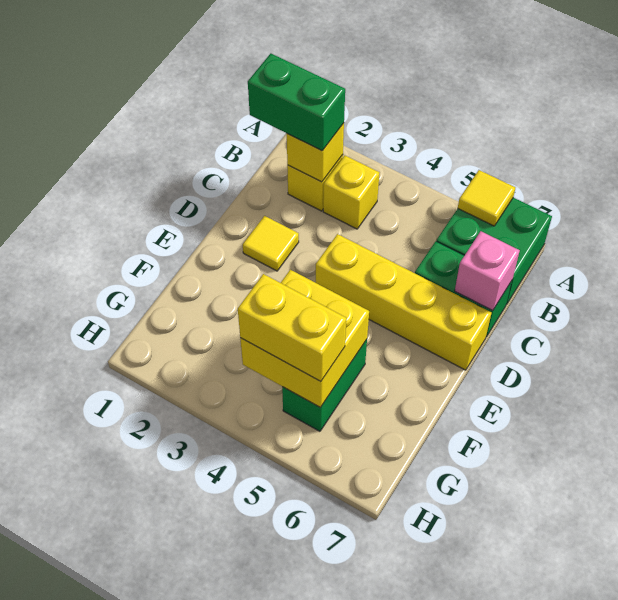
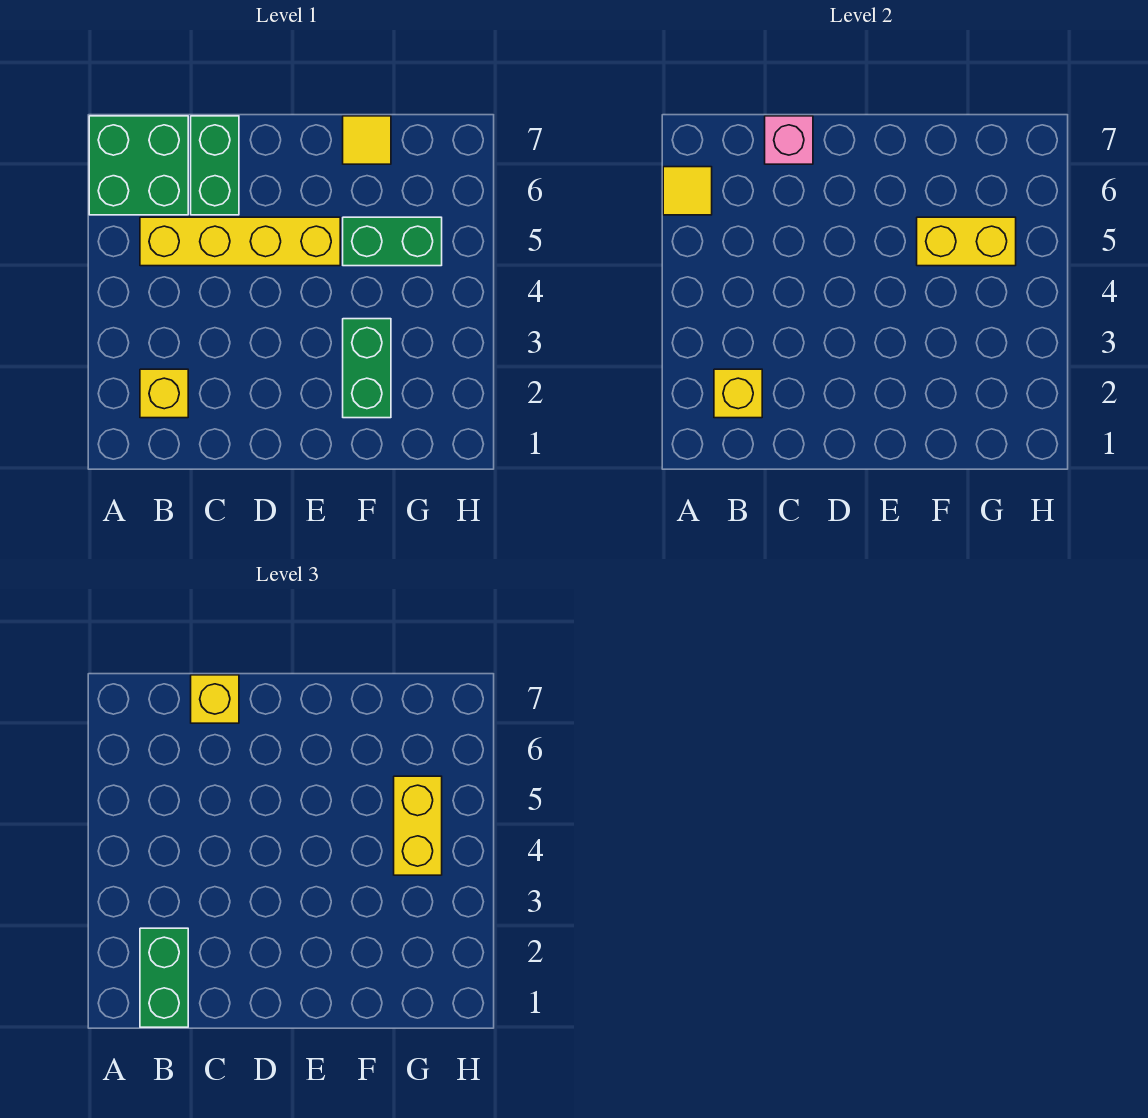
yellow brick B3 level 1 -> yellow brick C7 level 3
yellow tile D2 level 1 -> yellow tile F7 level 1
yellow brick D4:D7 level 1 -> yellow brick B5:E5 level 1
none -> green brick F2:F3 level 1
yellow brick F4:G5 level 2 -> yellow brick F5:G5 level 2

